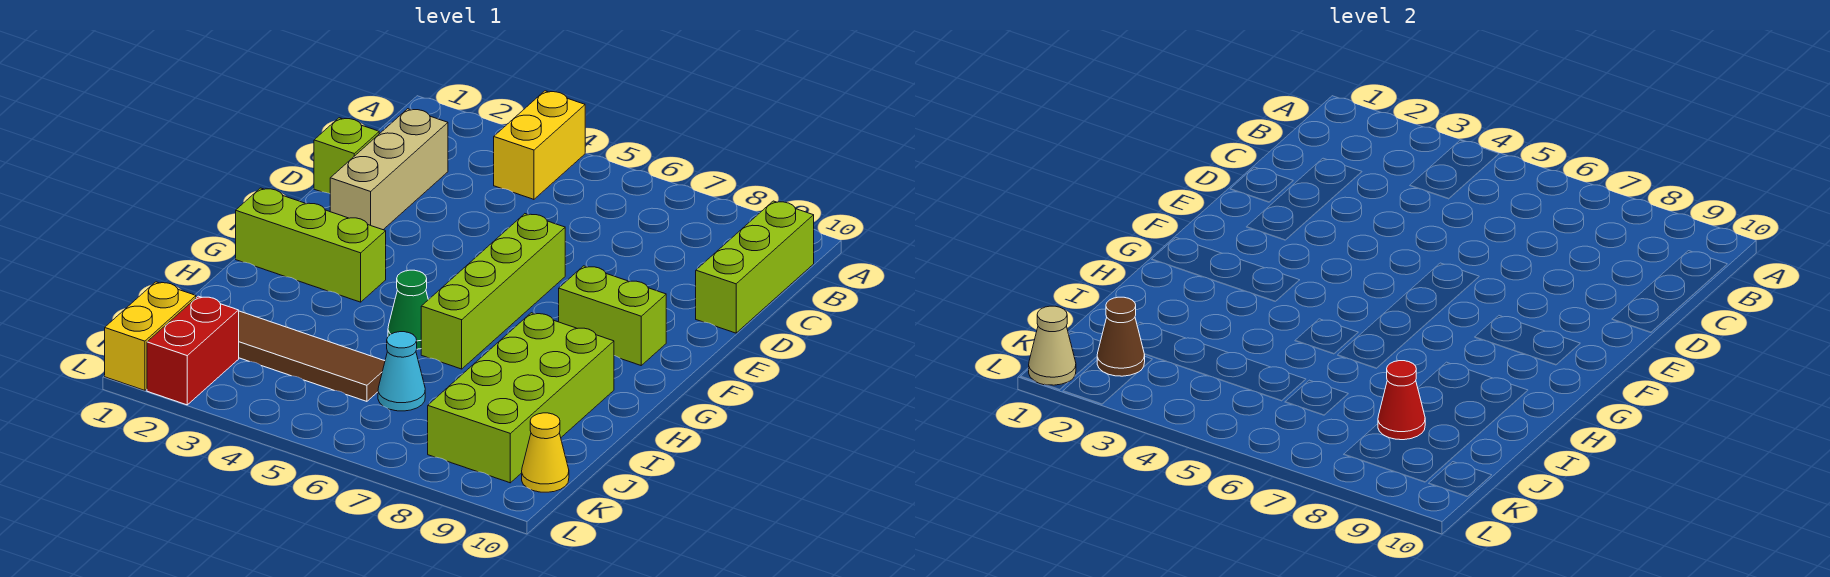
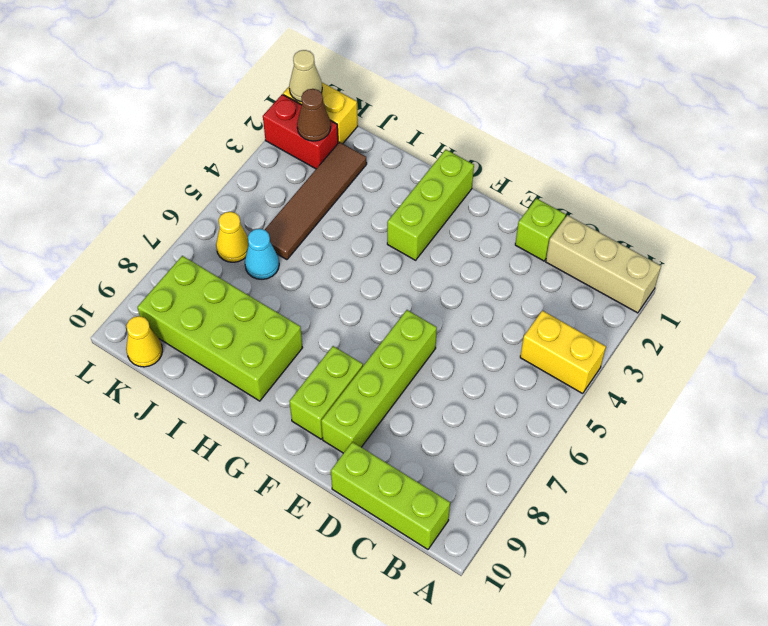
tan brick C2:E2 level 1 -> tan brick A1:C1 level 1
lime brick E6:H6 level 1 -> lime brick E6:E9 level 1
green cone H5 level 1 -> none
red cone J8 level 2 -> none
none -> yellow cone K6 level 1

